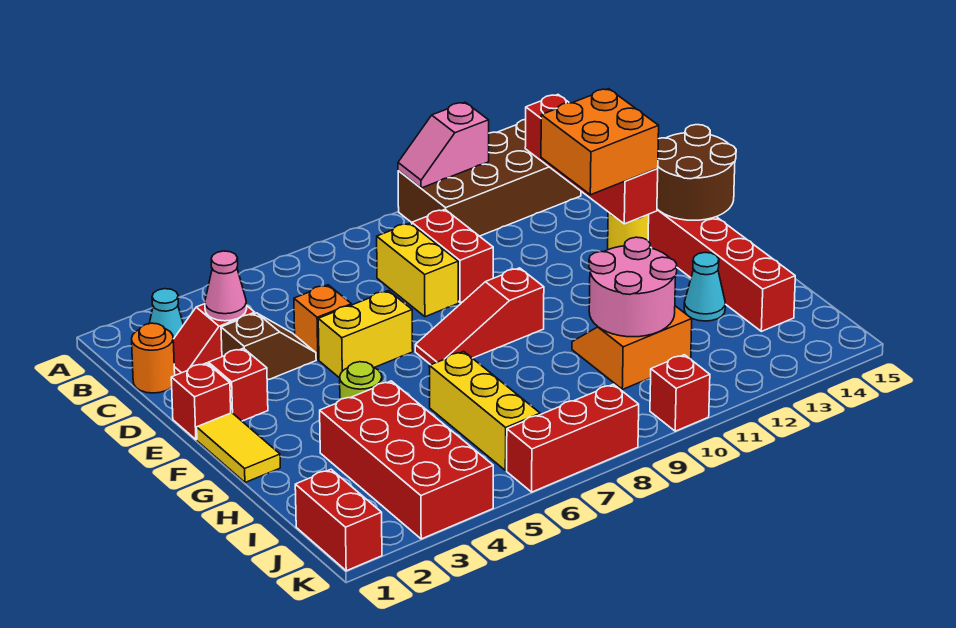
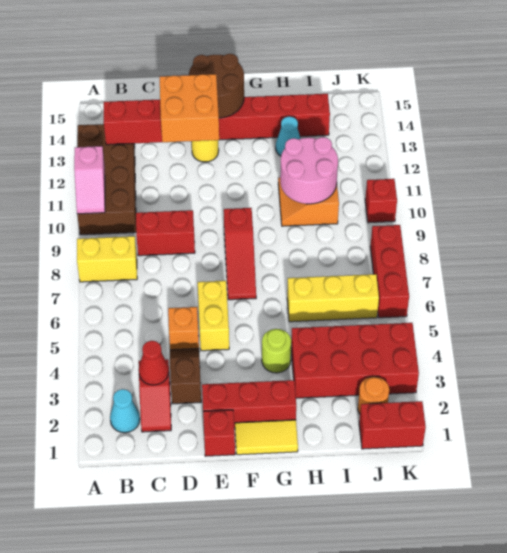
orange round brick C1 level 1 -> orange round brick J2 level 1
pink cone C3 level 2 -> red cone C3 level 2
yellow brick C8:D8 level 1 -> yellow brick A8:B8 level 1
red brick E2 level 1 -> red brick E2:G2 level 1

